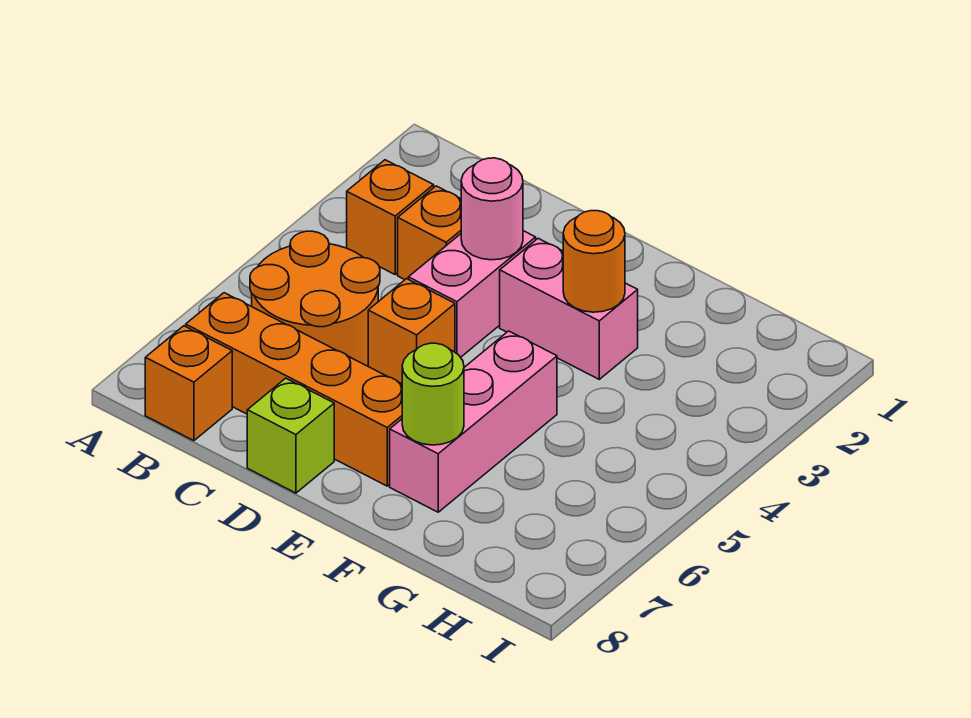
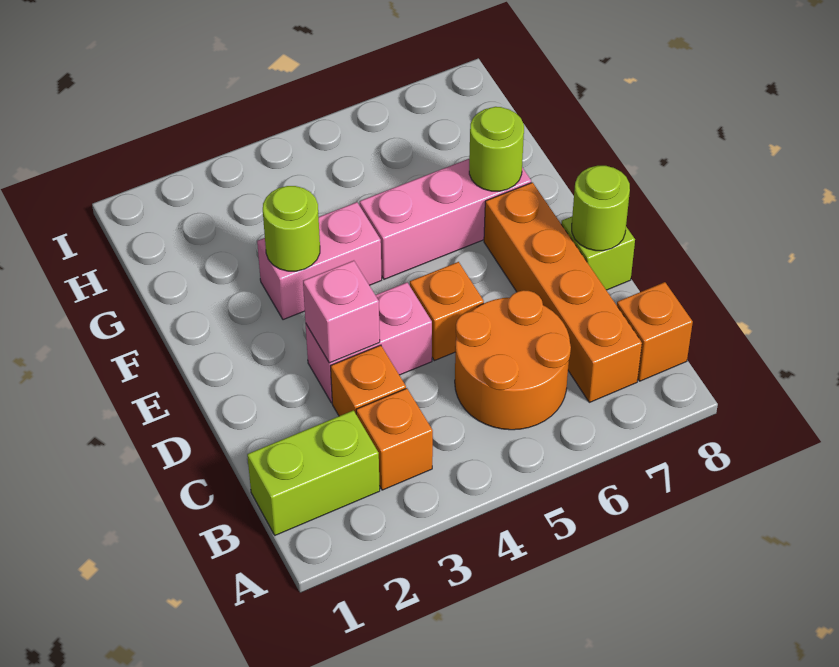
none -> lime brick B1:B2 level 1
pink round brick D3 level 2 -> pink brick D3 level 2
none -> lime round brick D8 level 2
pink brick E3:F3 level 1 -> pink brick F3:F4 level 1
orange round brick F3 level 2 -> lime round brick F3 level 2

